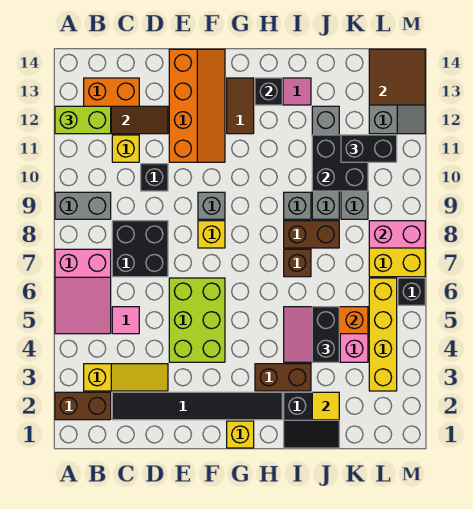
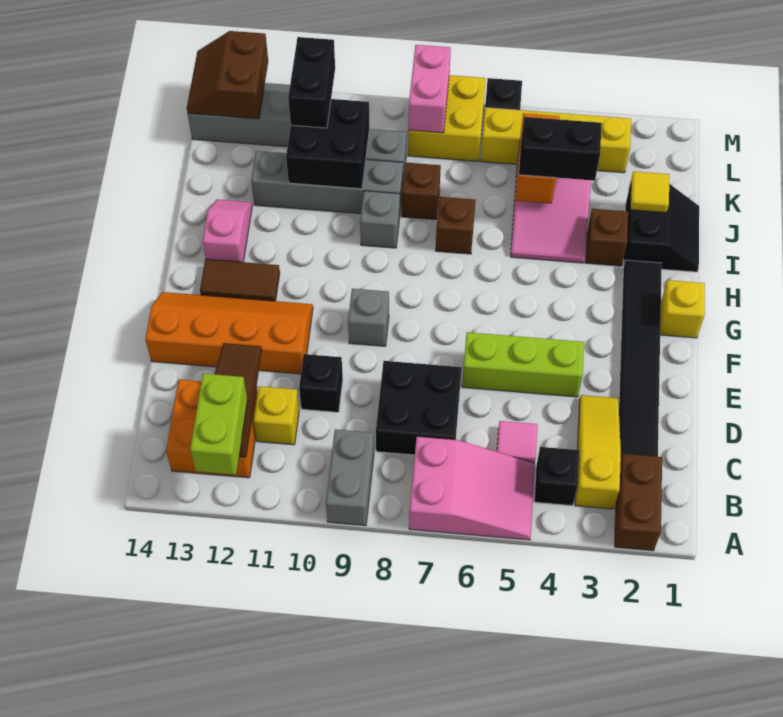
lime brick E4:F6 level 1 -> lime brick E4:E6 level 1
yellow brick F8 level 1 -> none
brown brick H3:I3 level 1 -> brown brick I3 level 1
black brick H13 level 2 -> black brick B4 level 1
brown brick I8:J8 level 1 -> brown brick J8 level 1
brown tile L13:M14 level 2 -> brown slope L13:M14 level 2 top 13

